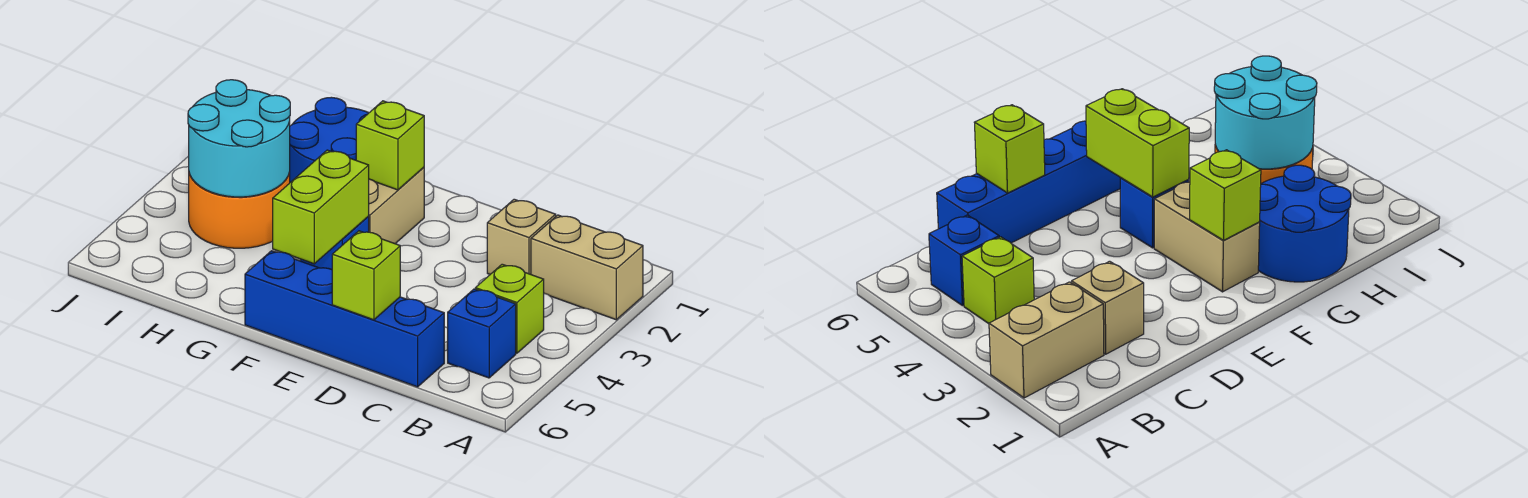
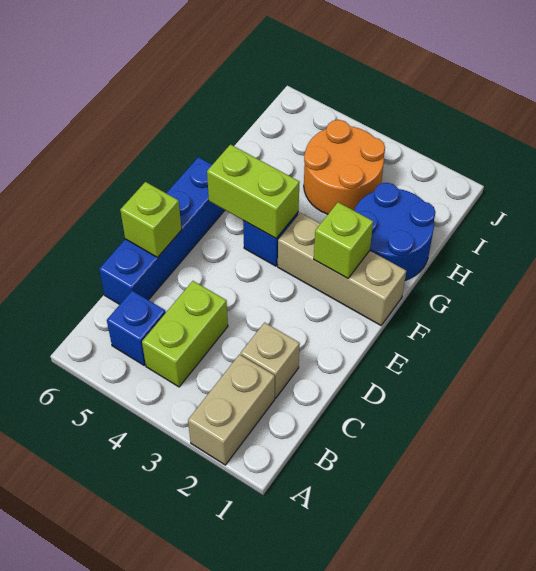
lime brick B4 level 1 -> lime brick B4:C4 level 1
tan brick F2:F3 level 1 -> tan brick F1:F3 level 1
cyan round brick H3:I4 level 2 -> none

